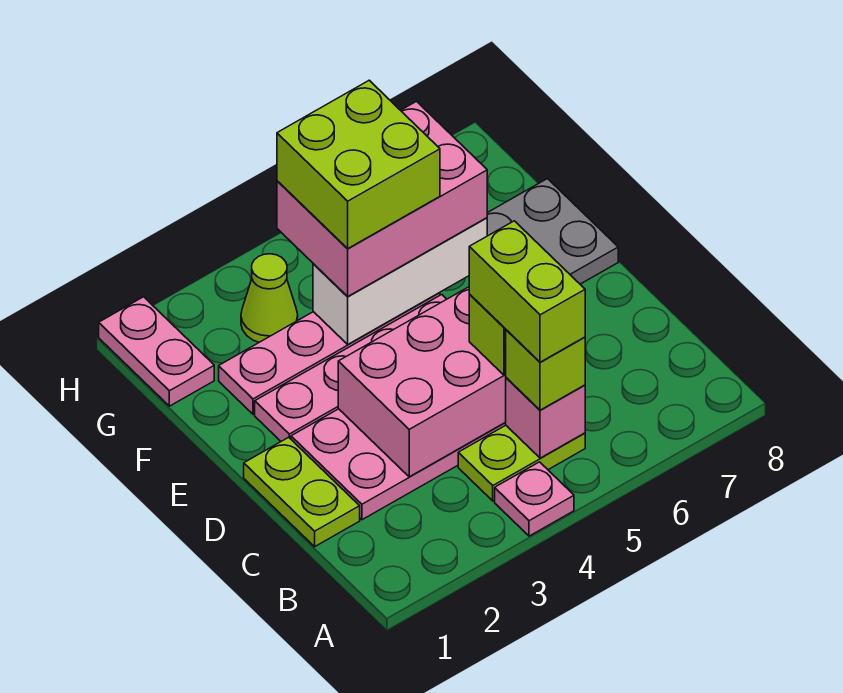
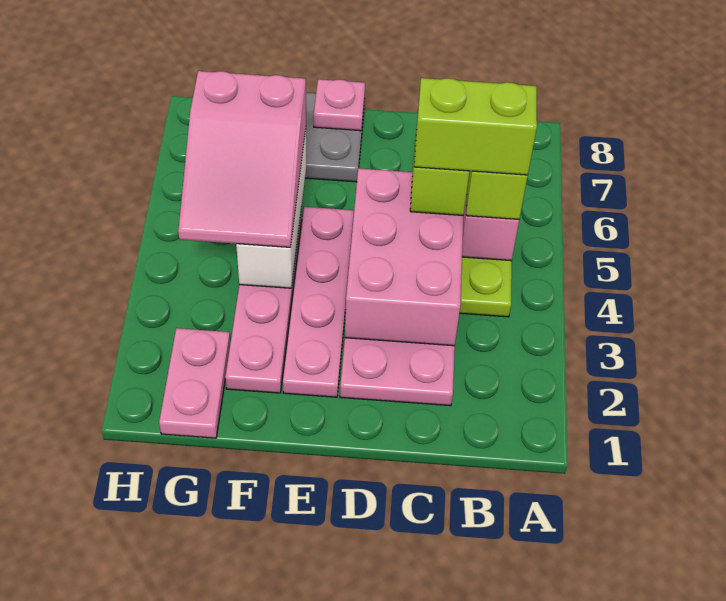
pink plate A4 level 1 -> pink plate E8 level 2
lime plate C1:D1 level 1 -> none
pink brick F4:G6 level 3 -> pink slope F4:G6 level 3 top 6
lime brick F4:G5 level 4 -> none
pink plate G1:H1 level 1 -> pink plate G1:G2 level 1
lime cone G3 level 1 -> none

